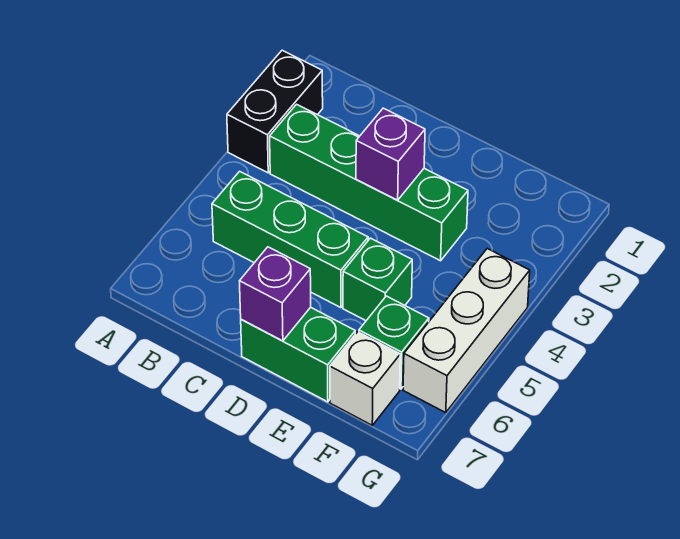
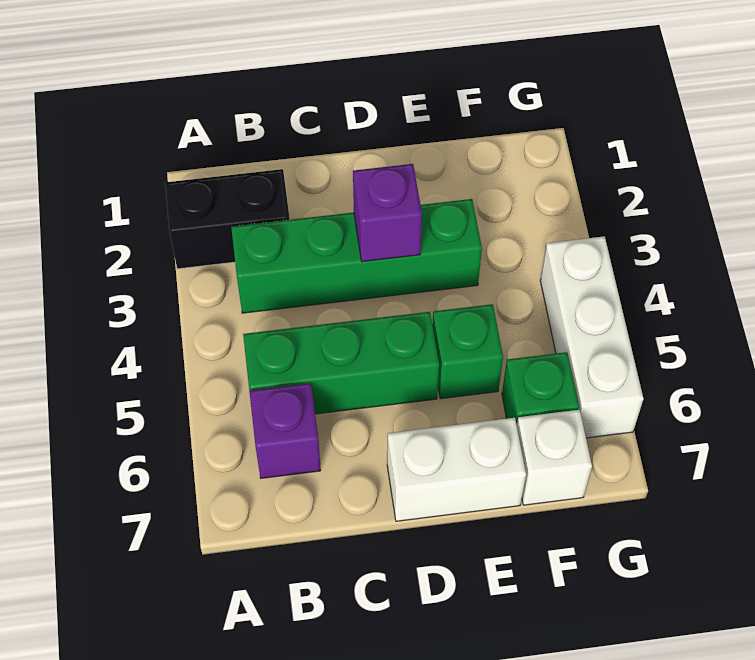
black brick A2:A3 level 1 -> black brick A2:B2 level 1
green brick D7:E7 level 1 -> white brick D7:E7 level 1
purple brick D7 level 2 -> purple brick B6 level 1

